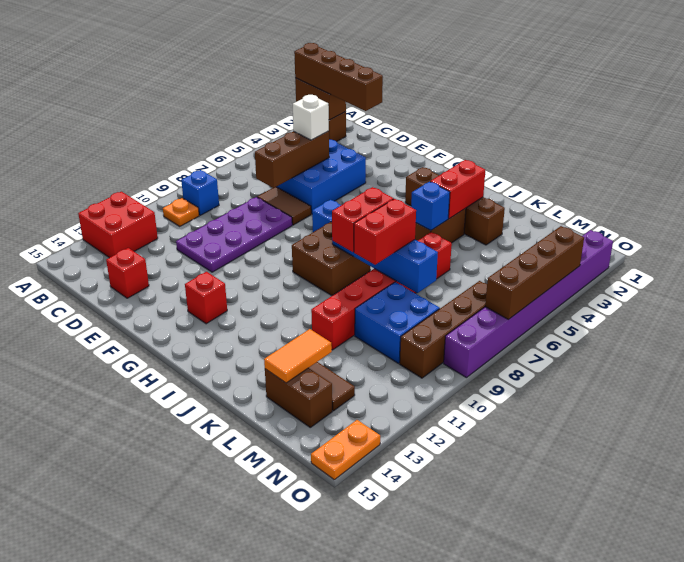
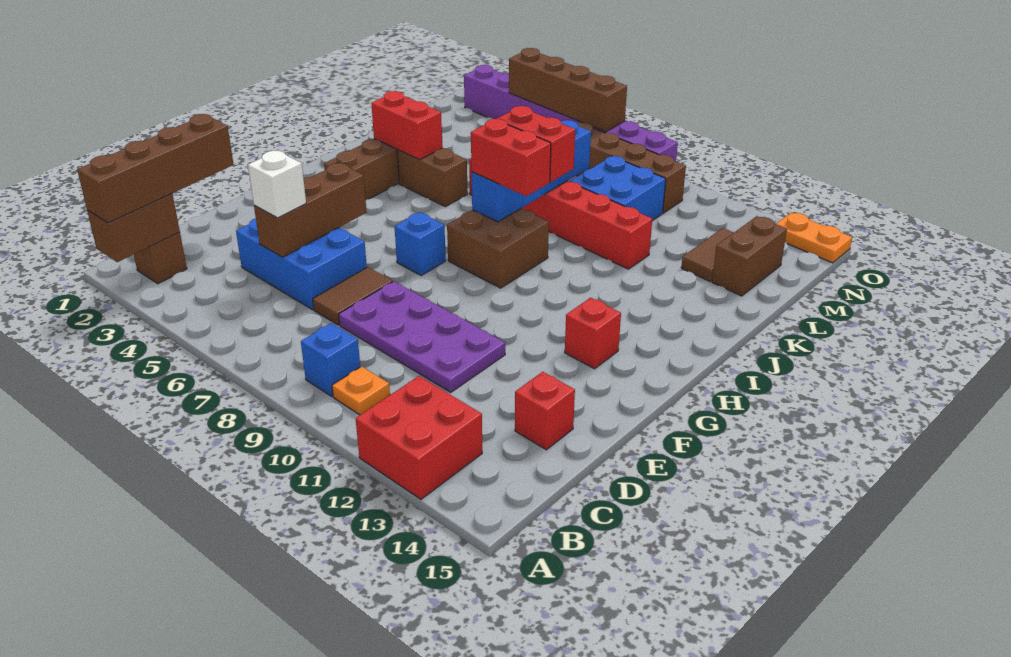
brown brick D5:D7 level 2 -> brown brick D5:F5 level 2
blue brick J5 level 2 -> none
red brick K8:K9 level 3 -> red brick I8:I9 level 3
orange tile L13:L14 level 2 -> none

